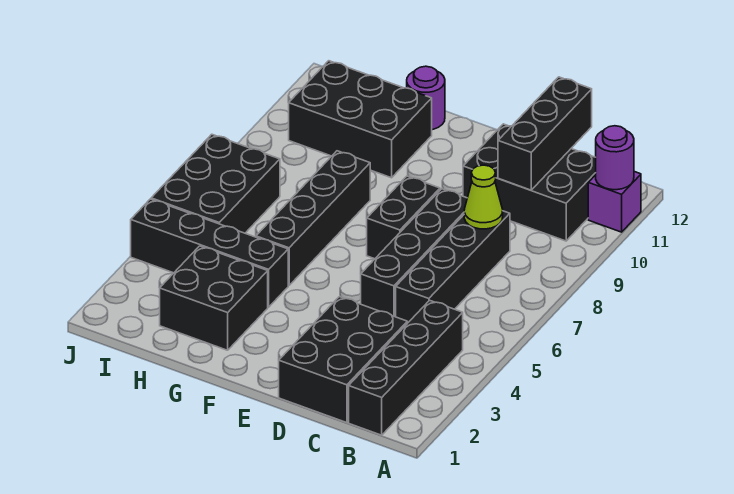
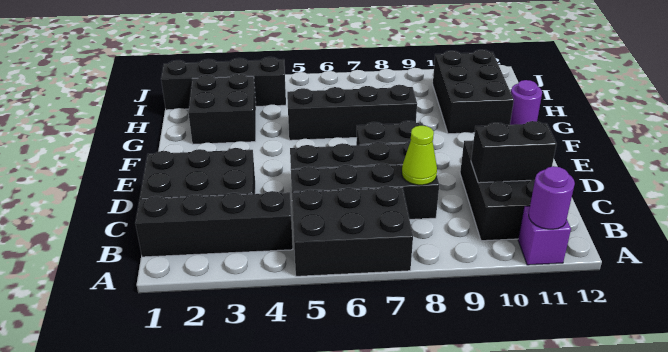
black brick C10:C12 level 2 -> black brick C10:C11 level 2
black brick G4:J4 level 1 -> black brick I1:I4 level 1
black brick I5:J7 level 1 -> black brick A5:B7 level 1

